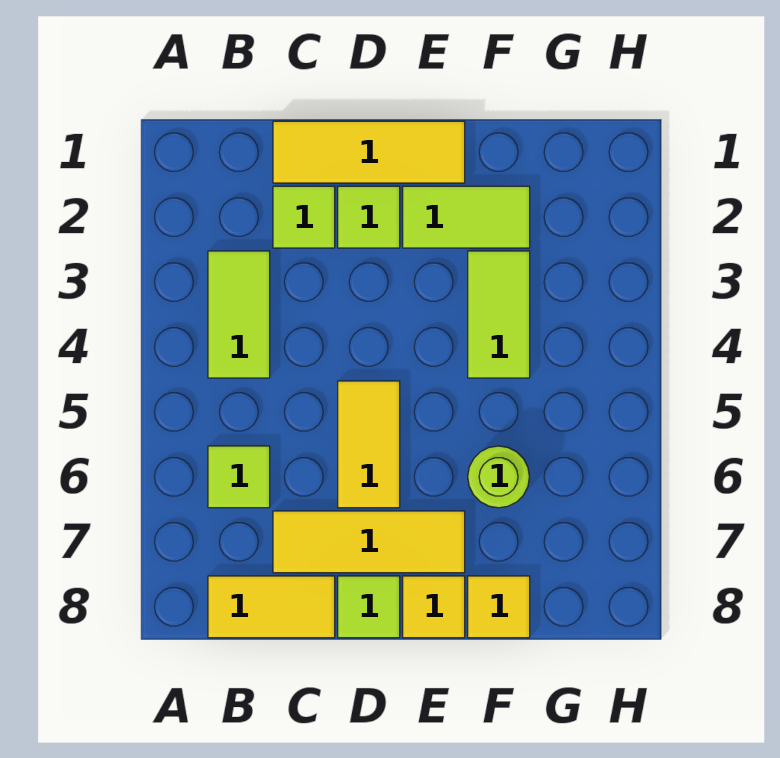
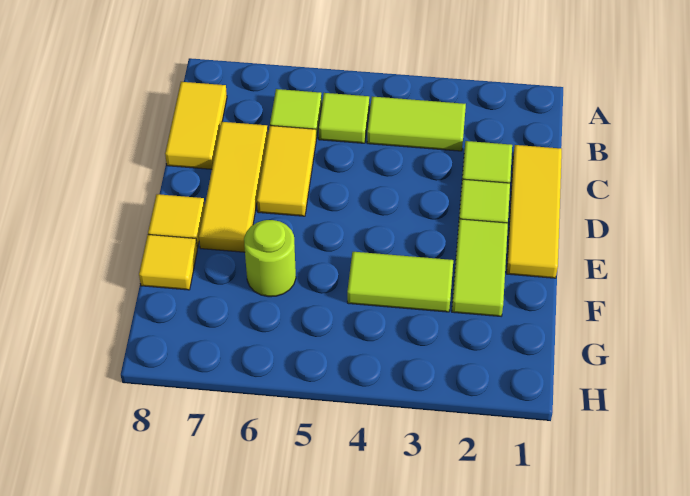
yellow tile D5:D6 level 1 -> yellow tile C6:D6 level 1
lime tile D8 level 1 -> lime tile B5 level 1

